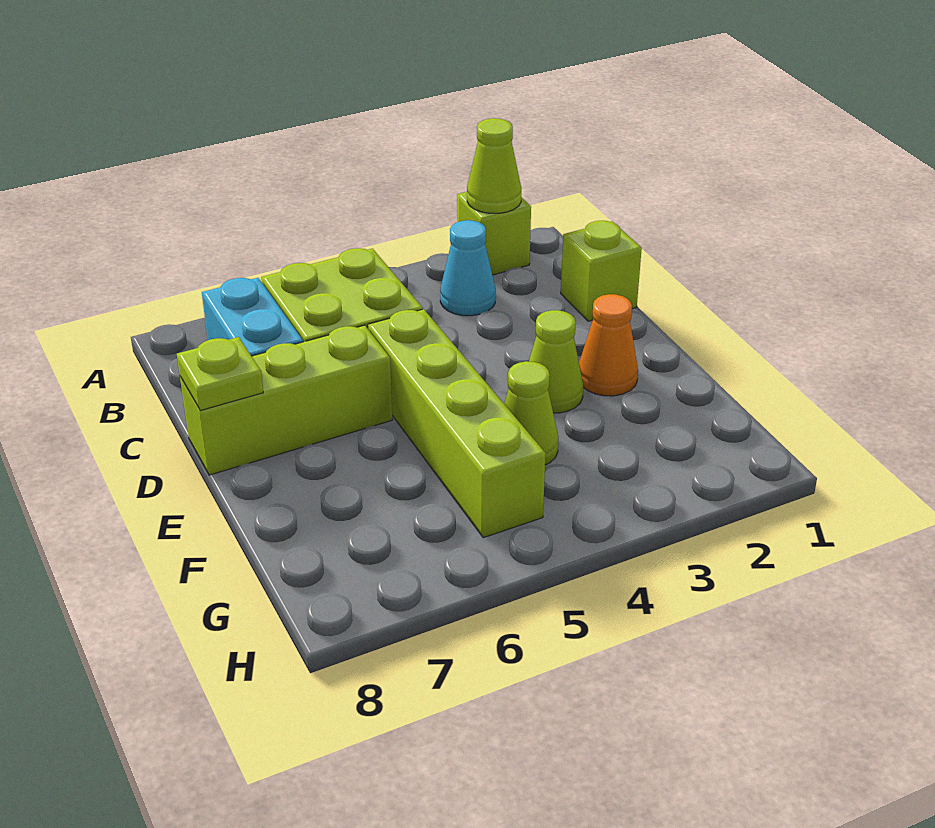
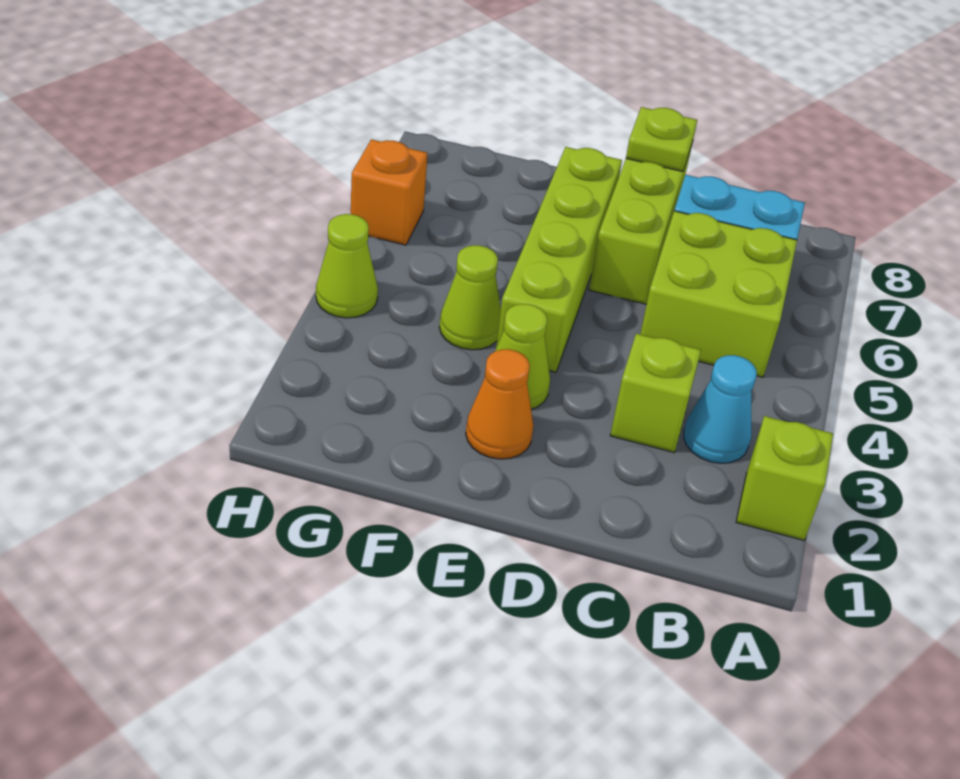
lime cone A2 level 2 -> lime cone H4 level 1
lime brick C1 level 1 -> lime brick C3 level 1
lime brick D5:G5 level 1 -> lime brick E4:E7 level 1
none -> orange brick H6 level 1

